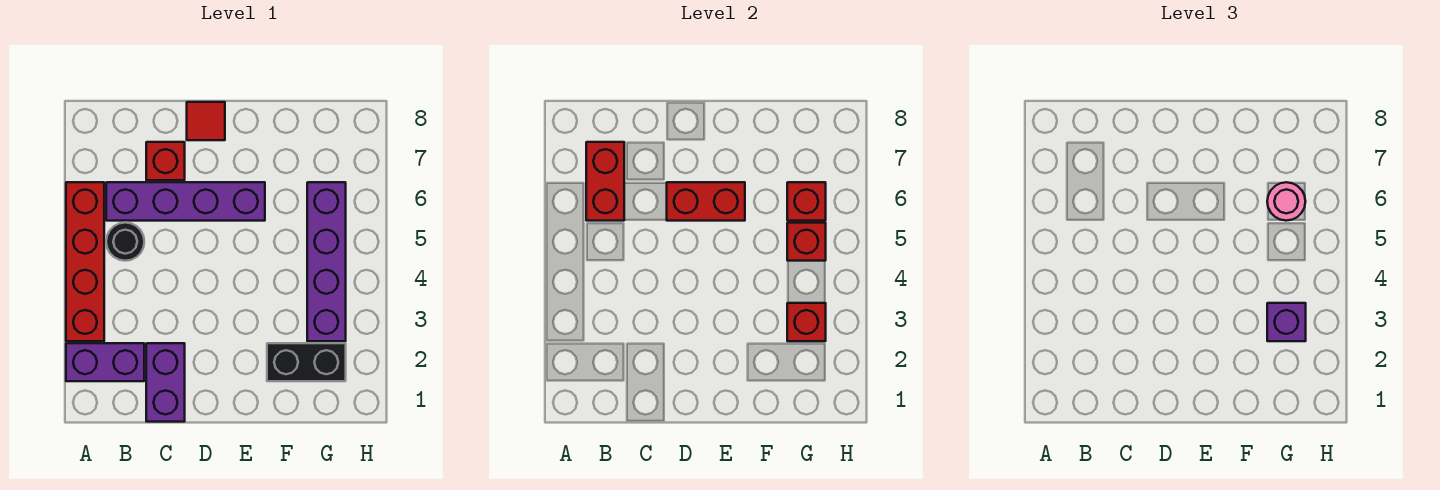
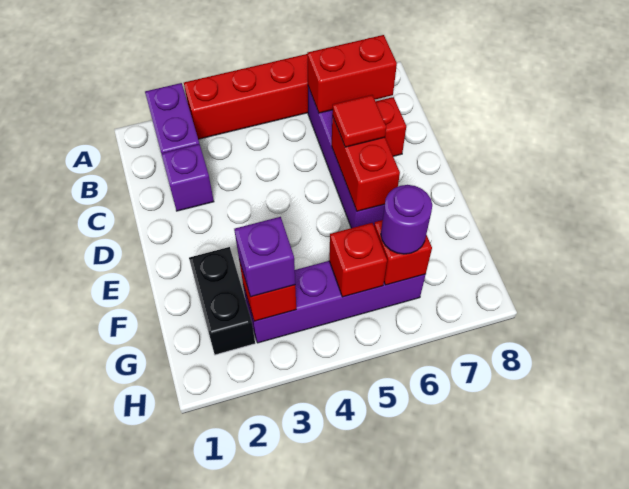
black round brick B5 level 1 -> none
purple brick C1:C2 level 1 -> purple brick C2 level 1
red tile D8 level 1 -> red tile D6 level 3
pink round brick G6 level 3 -> purple round brick G6 level 3

